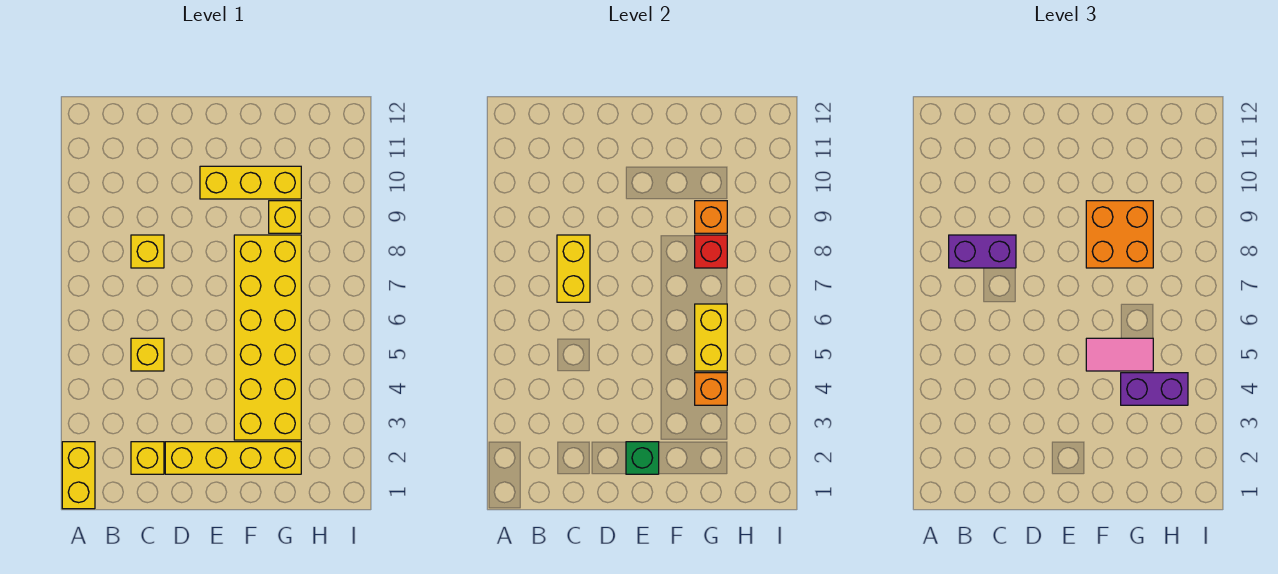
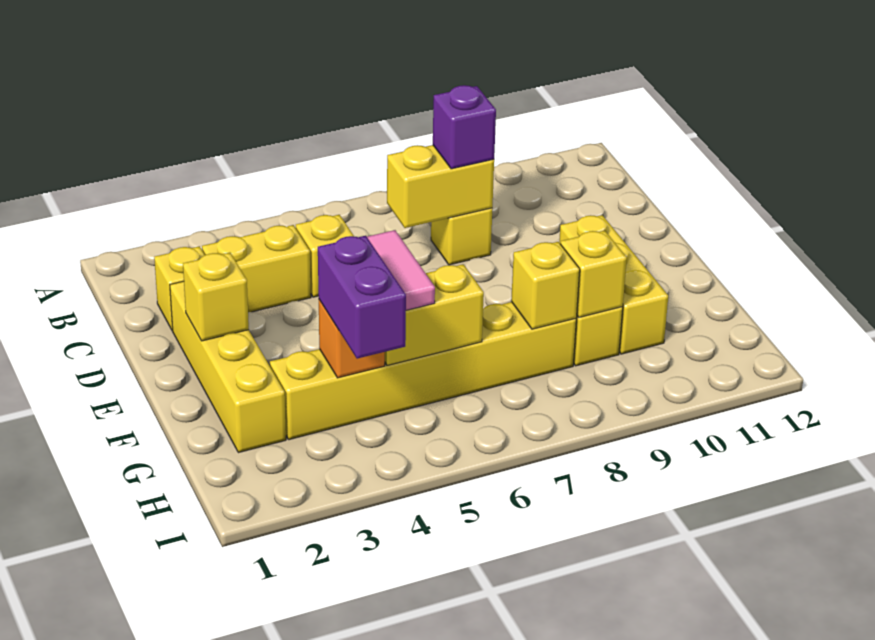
yellow brick A1:A2 level 1 -> yellow brick C3:C4 level 1
purple brick B8:C8 level 3 -> purple brick C8 level 3
green brick E2 level 2 -> yellow brick E2 level 2
yellow brick F3:G8 level 1 -> yellow brick G3:G8 level 1
orange brick F8:G9 level 3 -> none
red brick G8 level 2 -> yellow brick G8 level 2
orange brick G9 level 2 -> yellow brick G9 level 2

